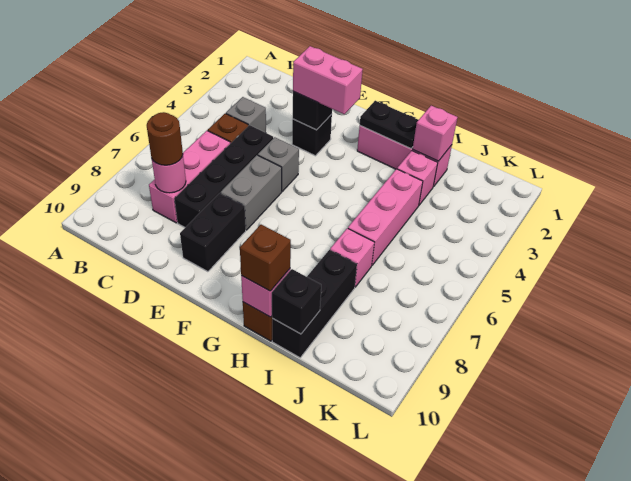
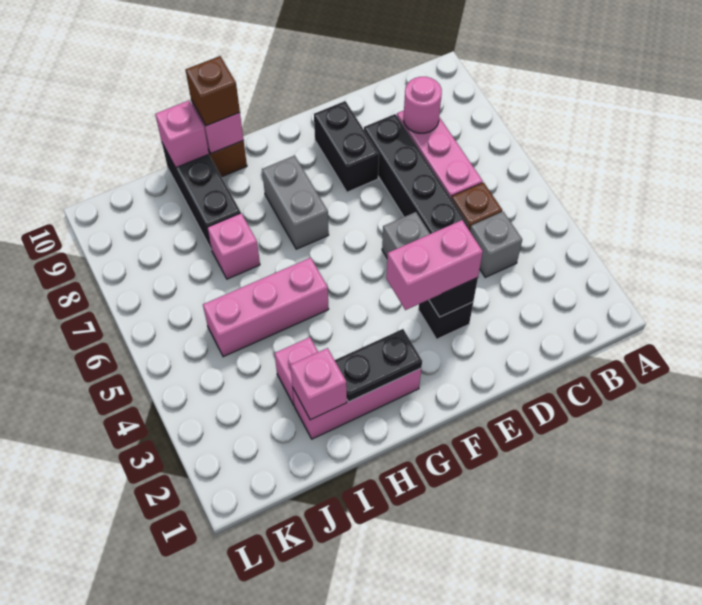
brown round brick C8 level 3 -> none
grey brick E6:E7 level 1 -> grey brick G7:G8 level 1
pink brick I4:I6 level 1 -> pink brick H5:J5 level 1
black brick I10 level 2 -> pink brick I10 level 2

